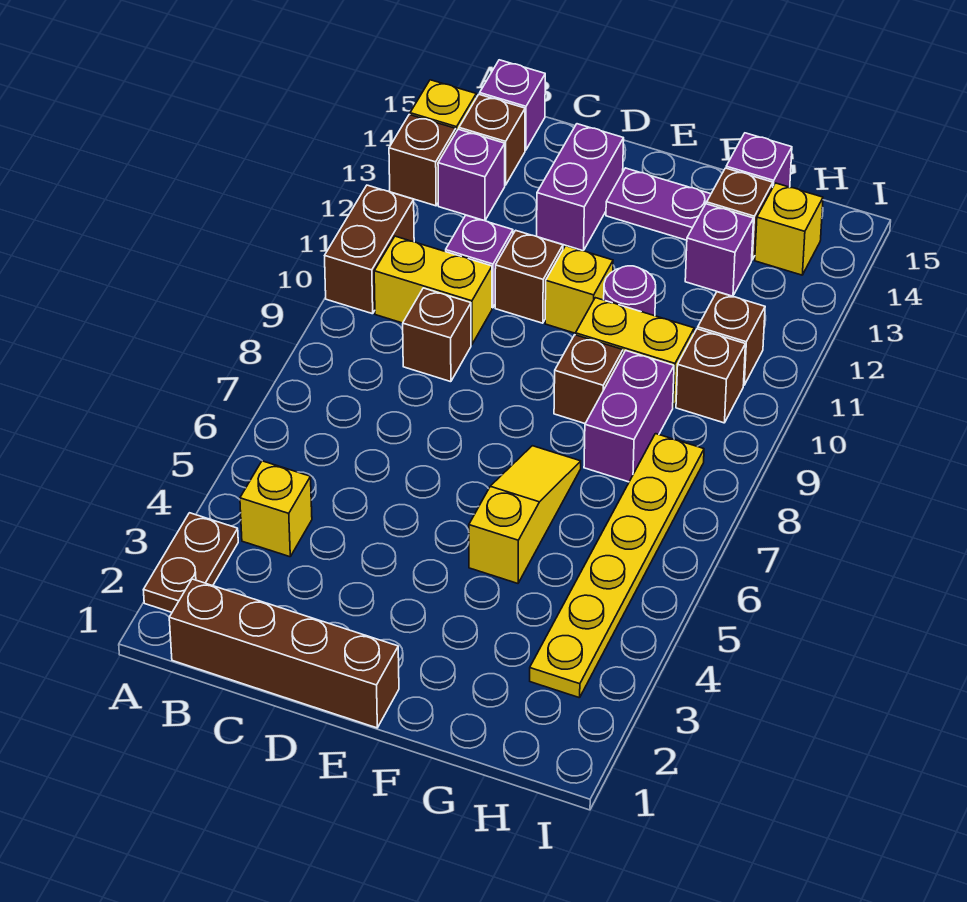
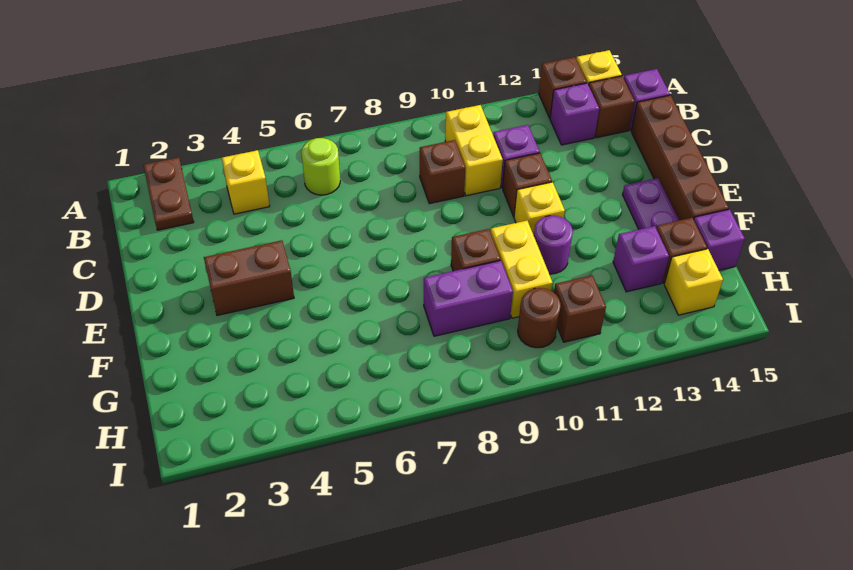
brown plate A2:A3 level 1 -> brown plate A2:B2 level 1
brown brick A10:A11 level 1 -> brown brick E3:E4 level 1
brown brick B1:E1 level 1 -> brown brick C15:F15 level 1
none -> lime round brick B6 level 1
purple brick D13:D14 level 1 -> none
yellow slope F5:F7 level 1 top 5 -> none
yellow plate H3:H8 level 1 -> none
brown brick H10 level 1 -> brown round brick H10 level 1

